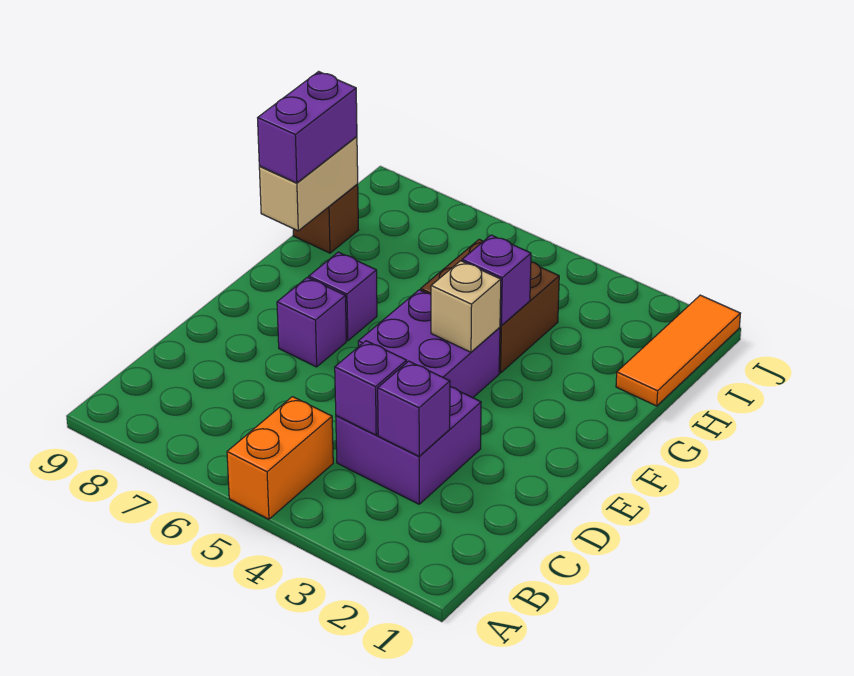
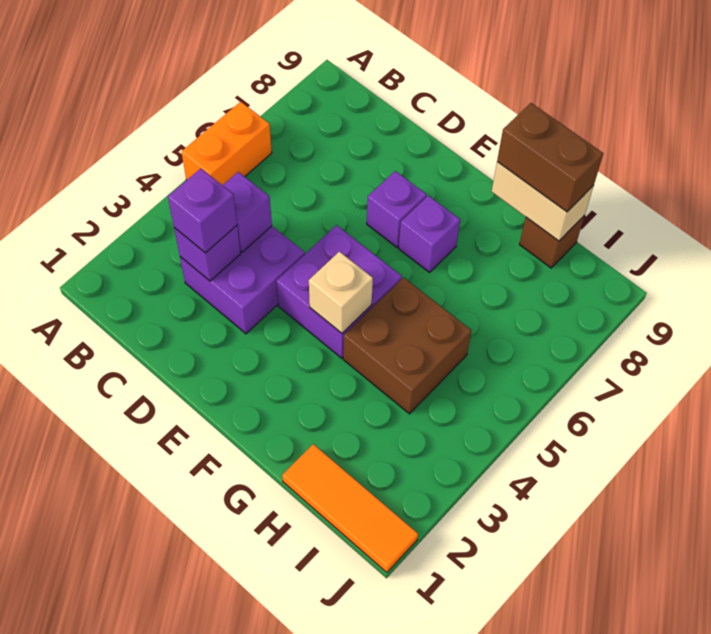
orange brick A5:B5 level 1 -> orange brick A5:A6 level 1
purple brick G4 level 2 -> purple brick C3 level 3
purple brick G9:H9 level 3 -> brown brick G9:H9 level 3

